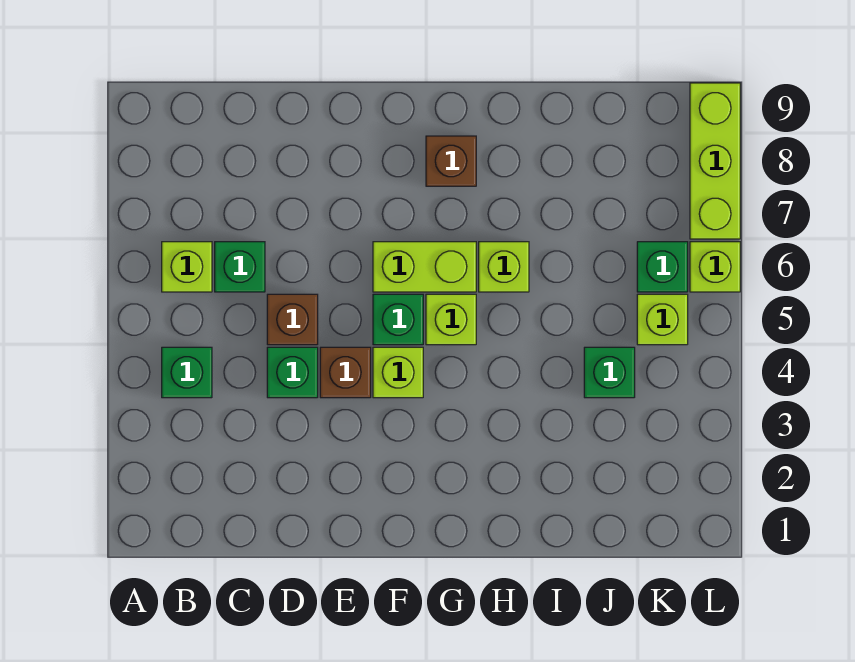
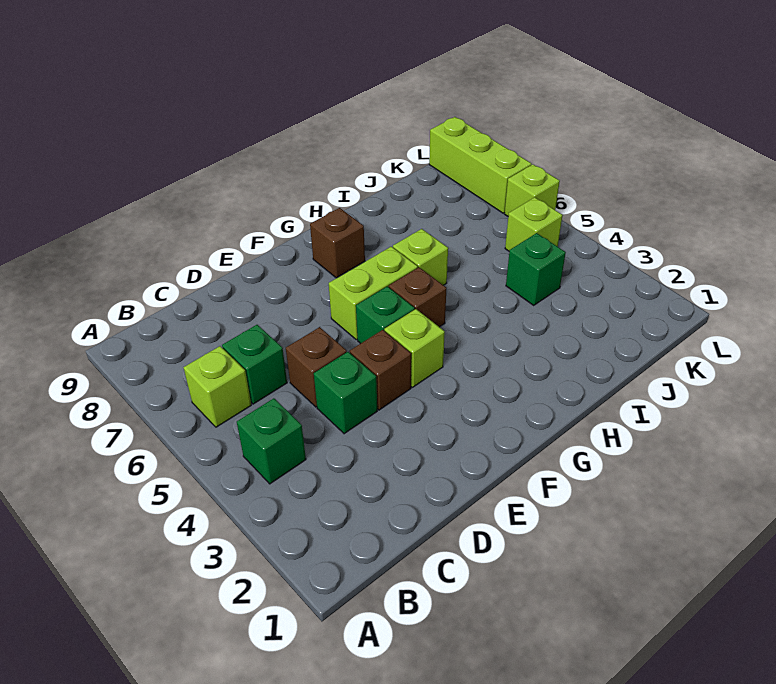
lime brick G5 level 1 -> brown brick G5 level 1
green brick K6 level 1 -> none

